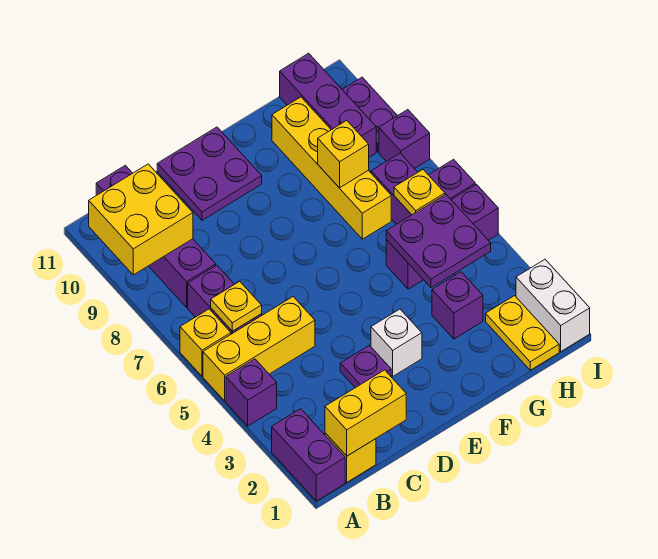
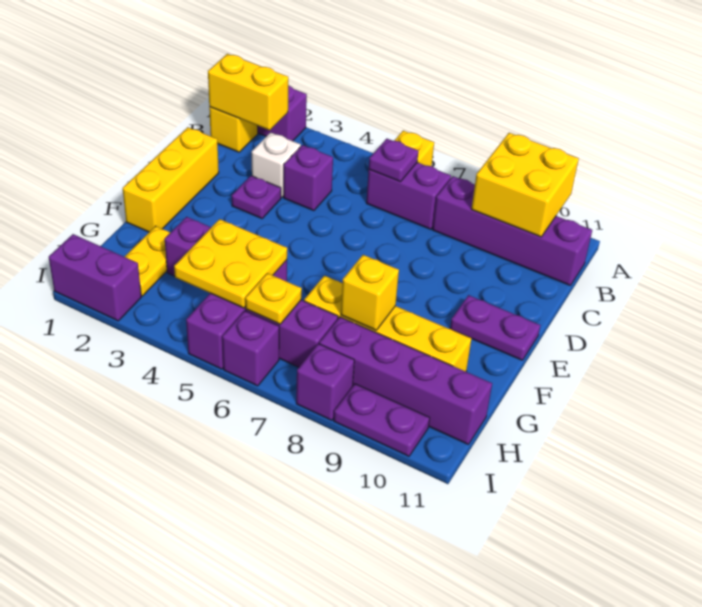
purple brick A4 level 1 -> purple brick C4 level 1
yellow brick A5:C5 level 1 -> yellow brick D1:F1 level 1
yellow brick B1:C1 level 2 -> yellow brick B1:B2 level 2
yellow plate B6 level 2 -> purple plate B6 level 2
purple plate D10:E11 level 1 -> purple plate E10:E11 level 1
white brick E3 level 1 -> white brick C3 level 1
purple plate G4:H5 level 2 -> yellow plate G4:H5 level 2
yellow plate H1:H2 level 1 -> yellow plate G2:H2 level 1
purple brick H9:H11 level 1 -> purple brick H8:H11 level 1
white brick I1:I2 level 1 -> purple brick I1:I2 level 1

